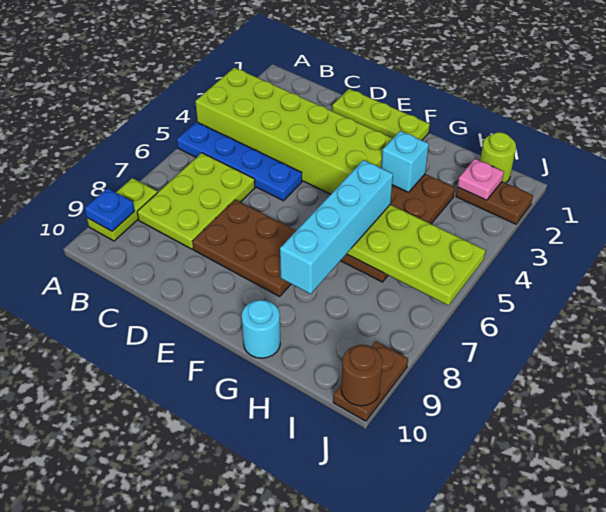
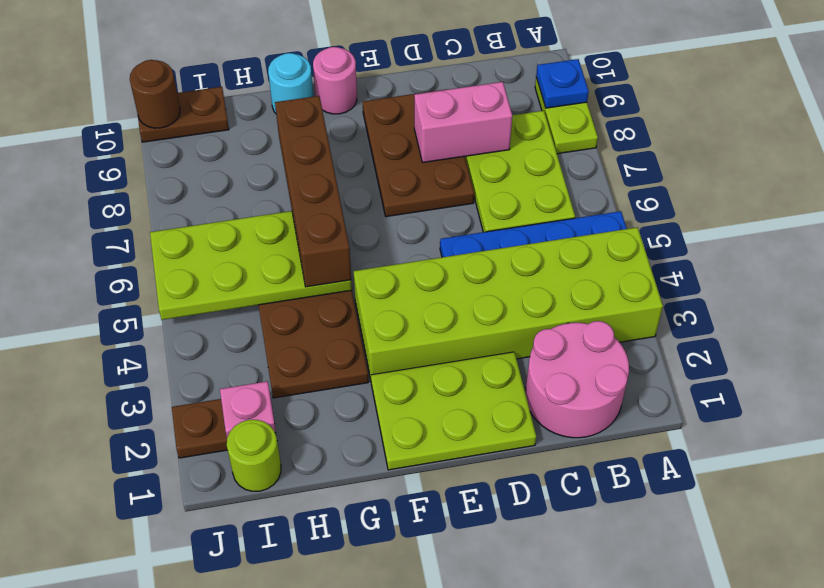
none -> pink round brick B1:C2 level 1
none -> pink brick C8:D8 level 2
lime plate D1:F1 level 1 -> lime plate D1:F2 level 1
brown plate D7:F8 level 1 -> brown plate D7:E9 level 1
none -> pink round brick F10 level 1
cyan brick G3 level 2 -> none
cyan brick G5:G8 level 3 -> brown brick G5:G8 level 3
brown plate J9:J10 level 1 -> brown plate I10:J10 level 1

